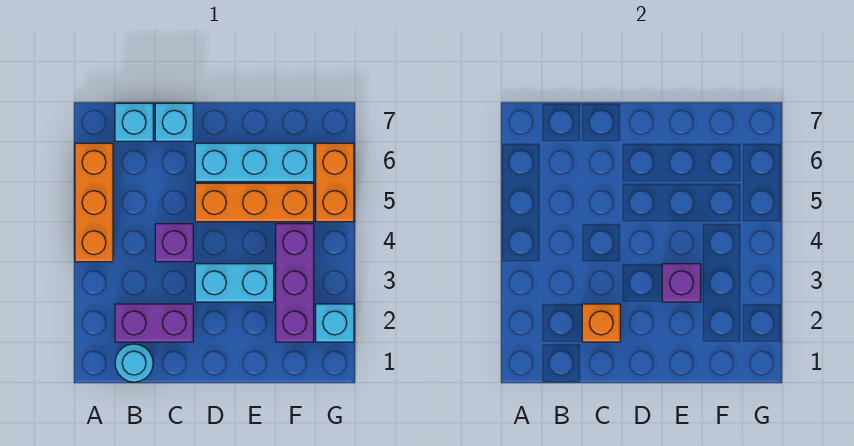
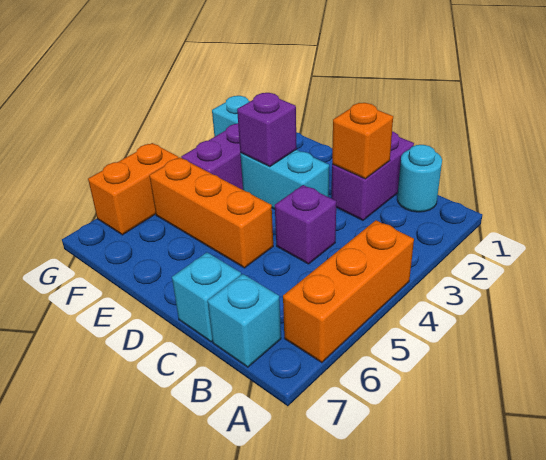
purple brick B2:C2 level 1 -> purple brick C1:C2 level 1
cyan brick D6:F6 level 1 -> none

